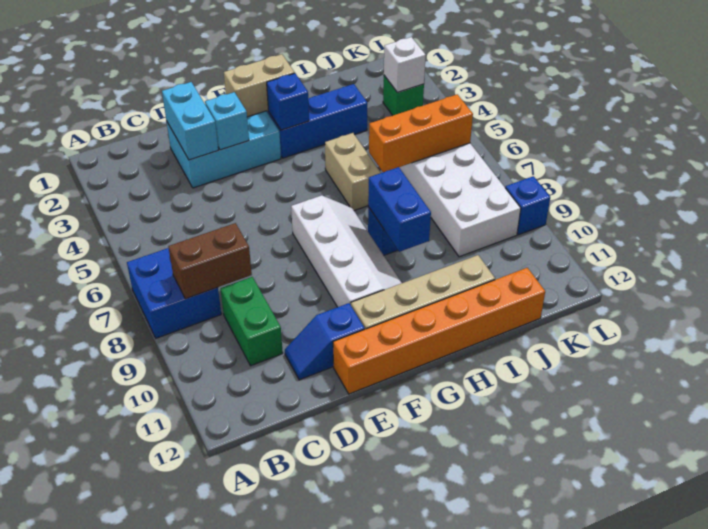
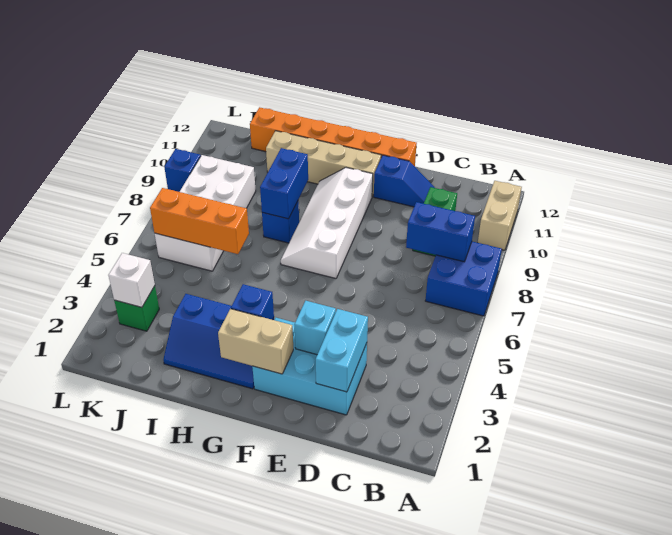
brown brick B8:C8 level 2 -> blue brick B8:C8 level 2
tan brick H5:H6 level 1 -> tan brick A10:A11 level 1

